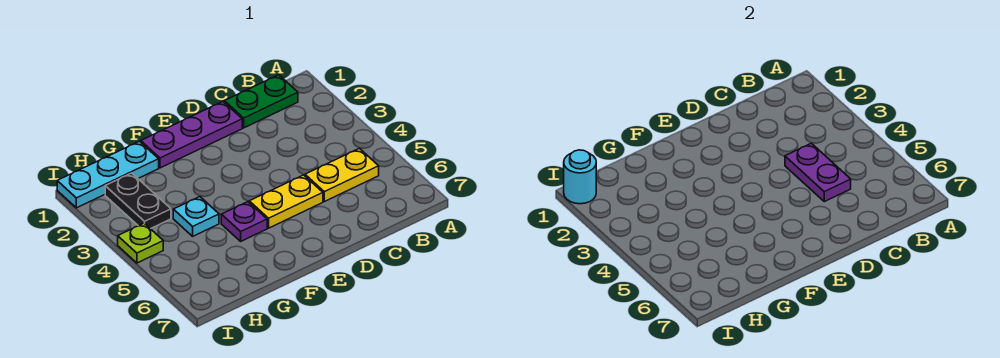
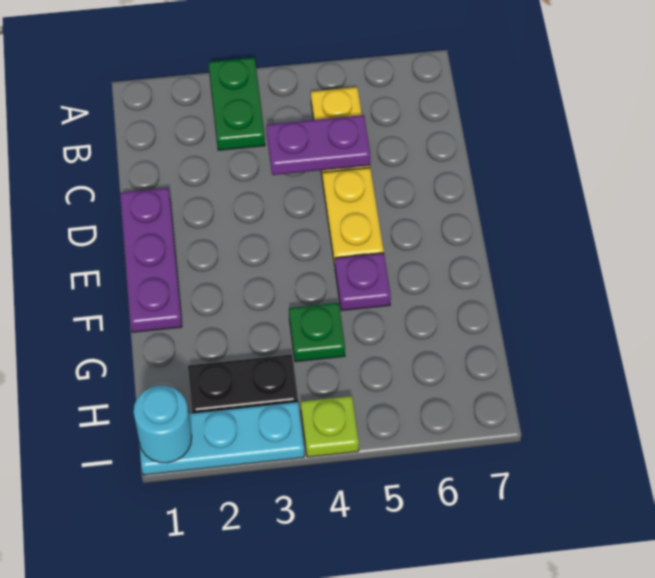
green plate B1:C1 level 1 -> green plate A3:B3 level 1
cyan plate G1:I1 level 1 -> cyan plate I1:I3 level 1
cyan plate G4 level 1 -> green plate G4 level 1

